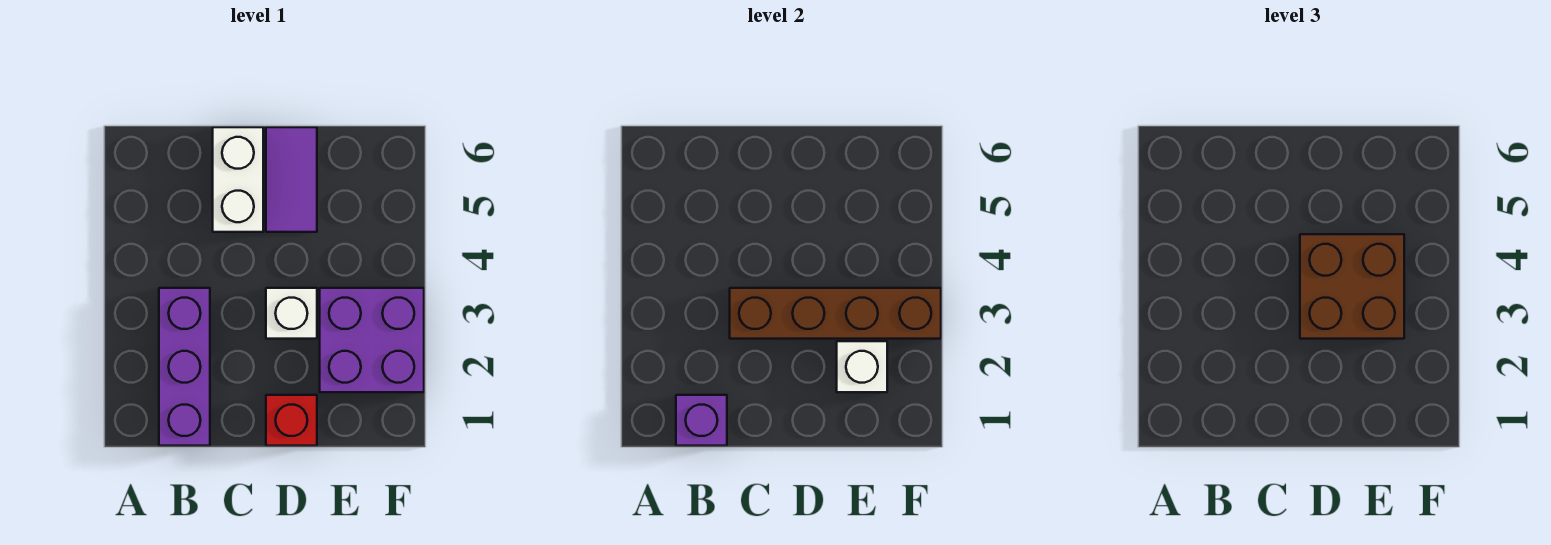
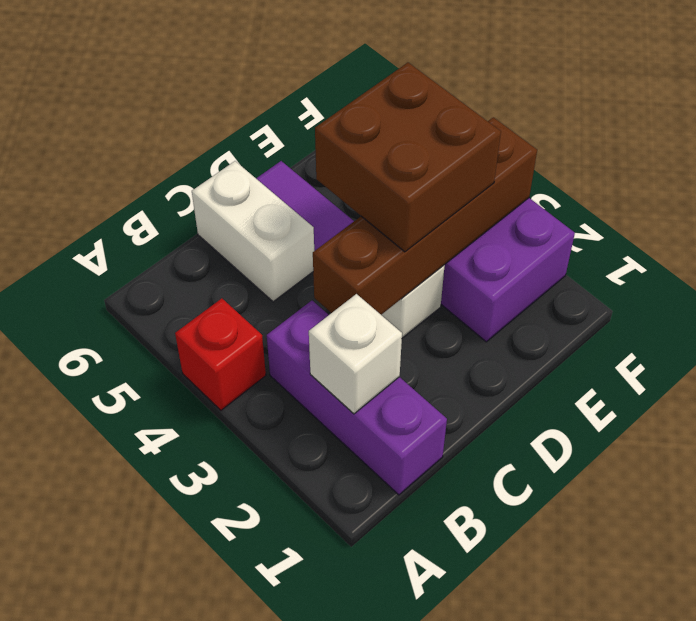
purple brick B1 level 2 -> none
red brick D1 level 1 -> red brick A4 level 1
white brick E2 level 2 -> white brick B2 level 2

